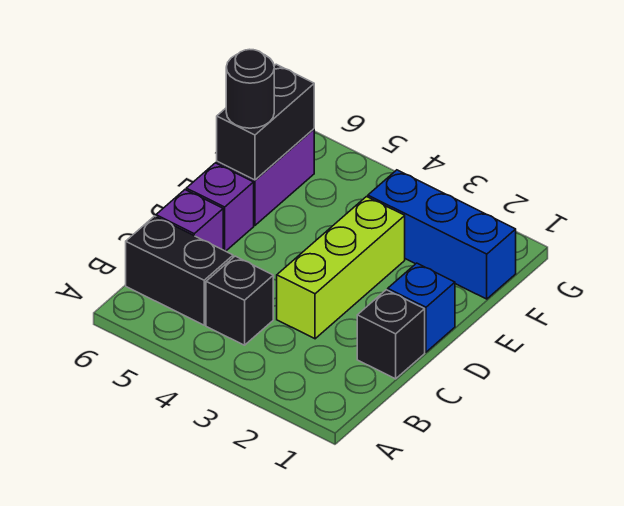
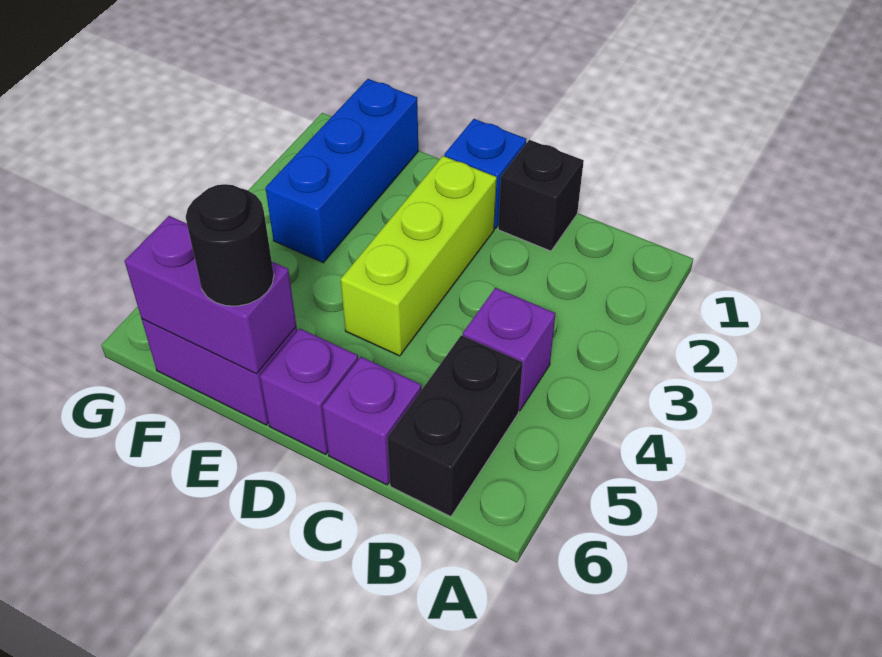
black brick B4 level 1 -> purple brick B4 level 1
lime brick C3:E3 level 1 -> lime brick D2:D4 level 1
black brick E6:F6 level 2 -> purple brick E6:F6 level 2

